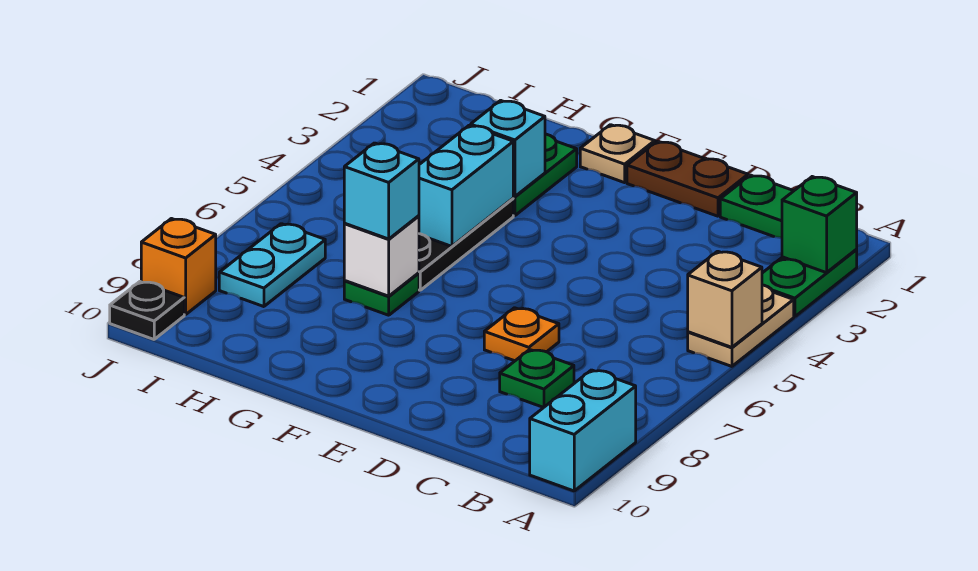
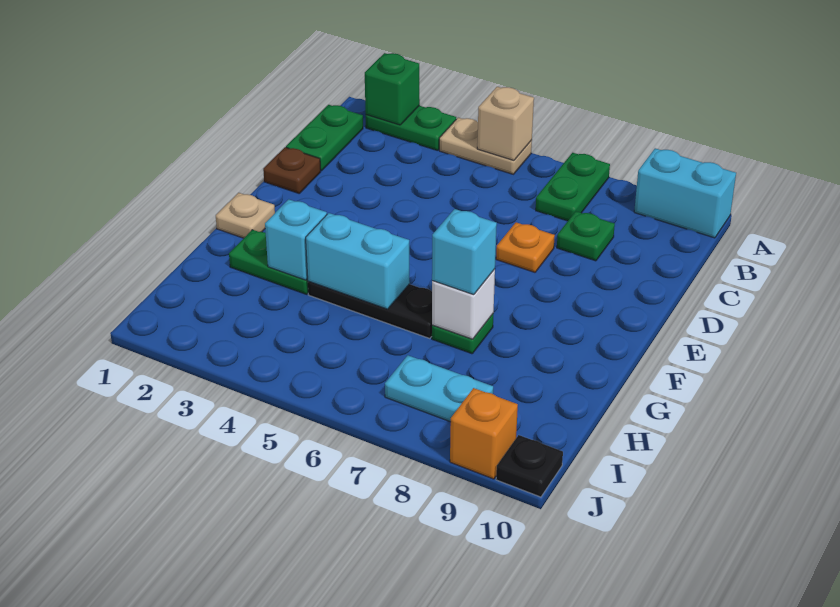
none -> green plate A7:B7 level 1
brown plate D1:E1 level 1 -> brown plate D1 level 1

